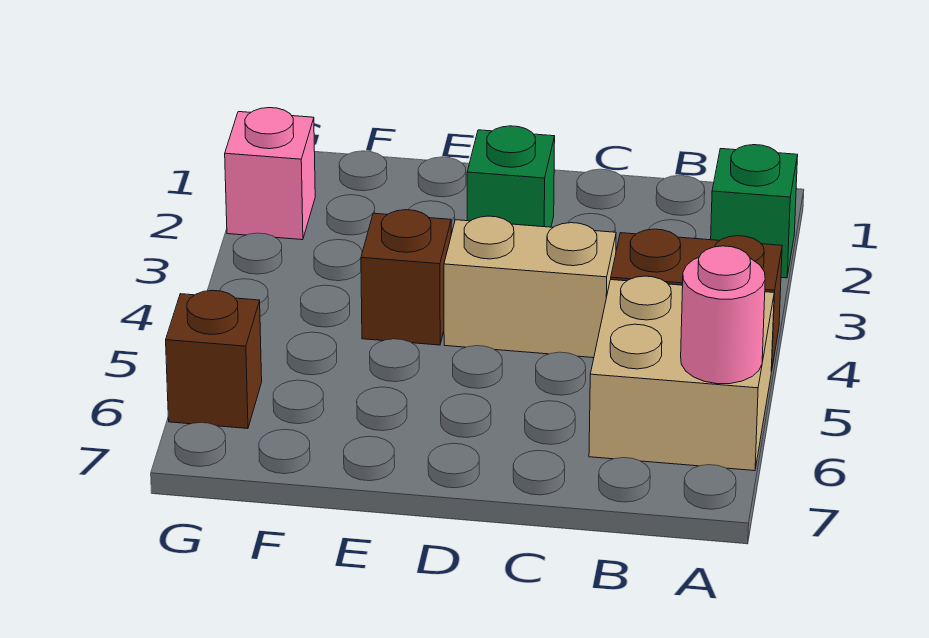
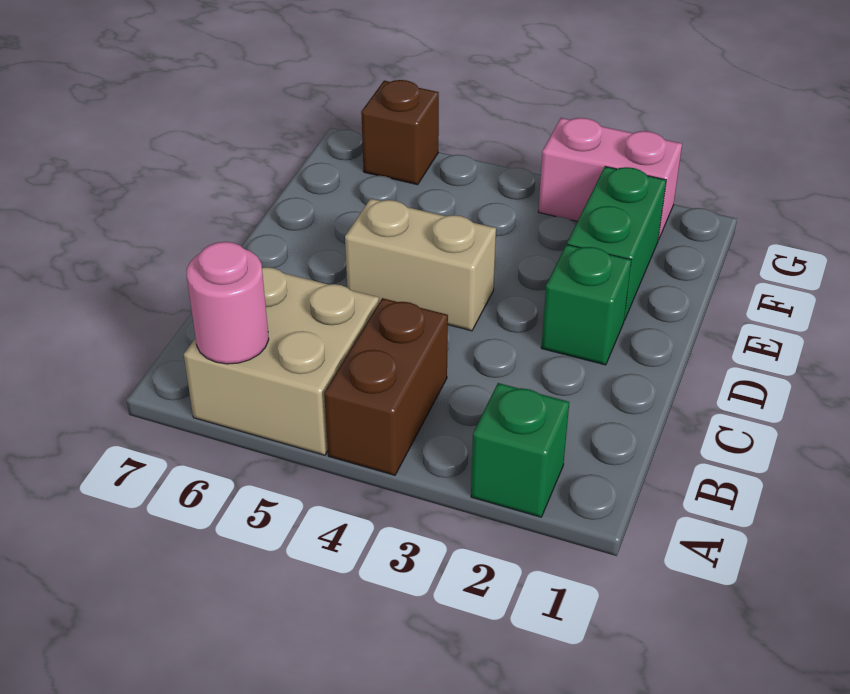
tan brick C4:D4 level 1 -> tan brick D4:D5 level 1
none -> green brick E2:F2 level 1
brown brick E4 level 1 -> none
pink brick G2 level 1 -> pink brick G2:G3 level 1

